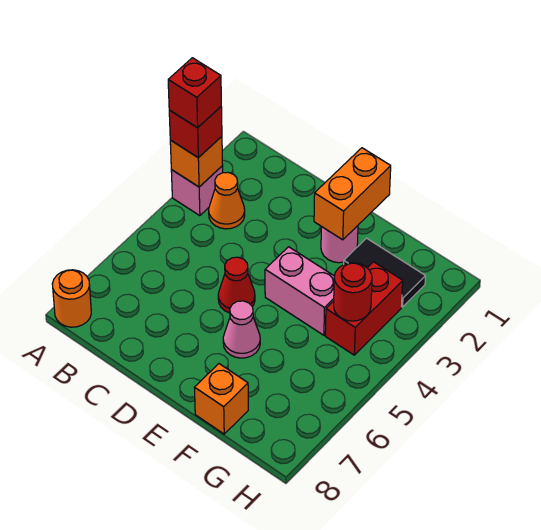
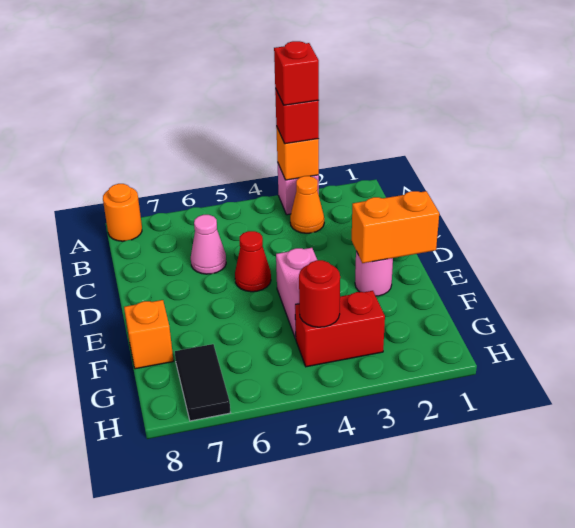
pink cone E6 level 1 -> pink cone C6 level 1
black tile F2:G2 level 1 -> black tile G7:H7 level 1

